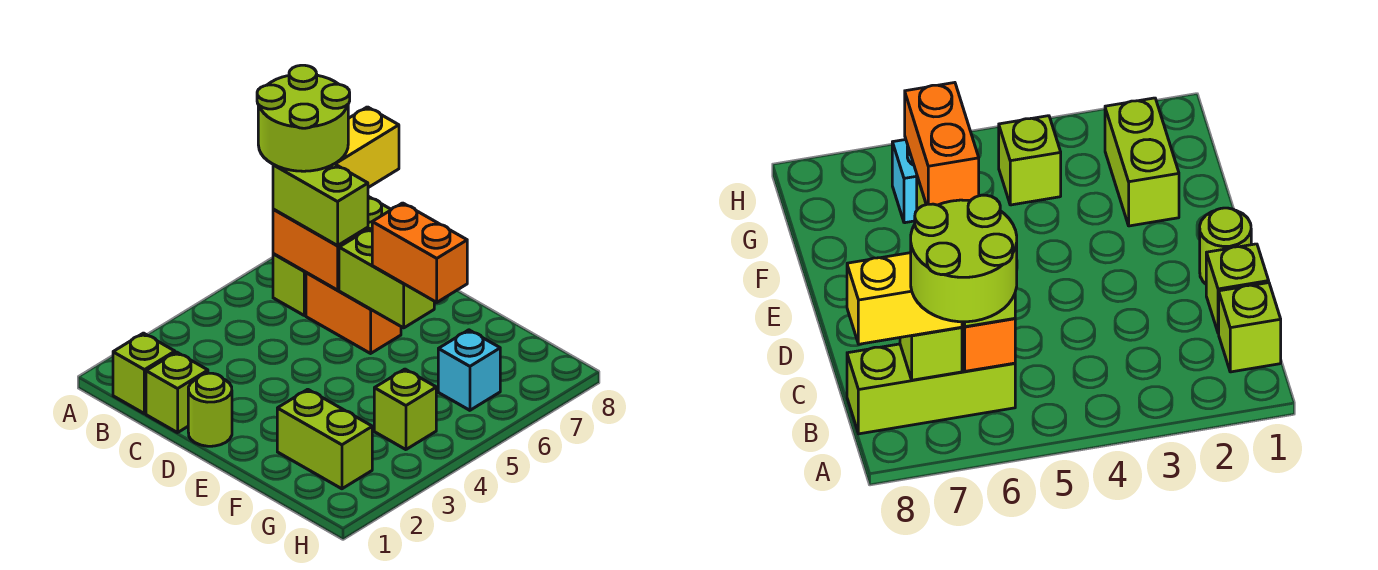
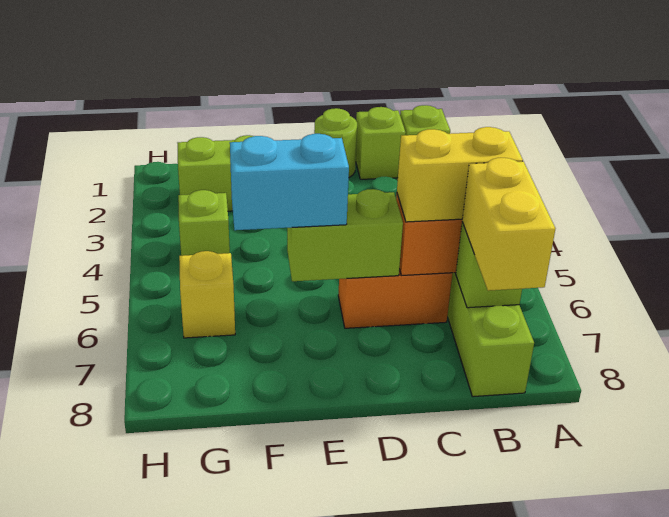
lime round brick A6:B7 level 4 -> none
lime brick B6:C6 level 3 -> yellow brick B6:C6 level 3
orange brick E6:F6 level 3 -> cyan brick E6:F6 level 3
cyan brick G6 level 1 -> yellow brick G6 level 1

